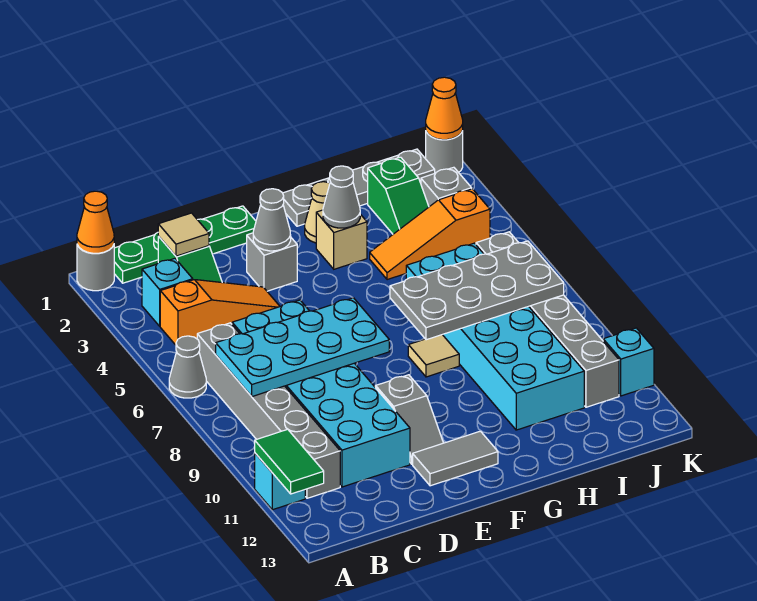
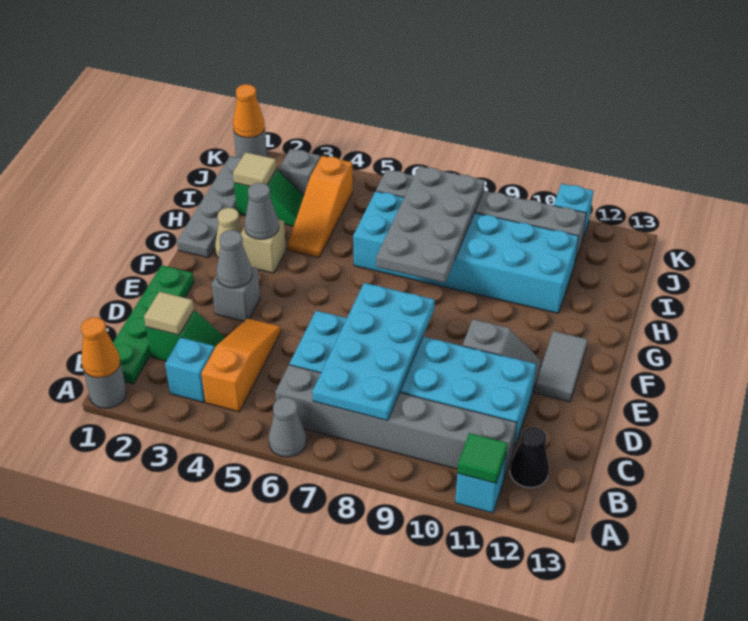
green tile A11:A12 level 2 -> green tile A11 level 2
none -> black cone B12 level 1
tan tile G8 level 1 -> tan tile I2 level 2

